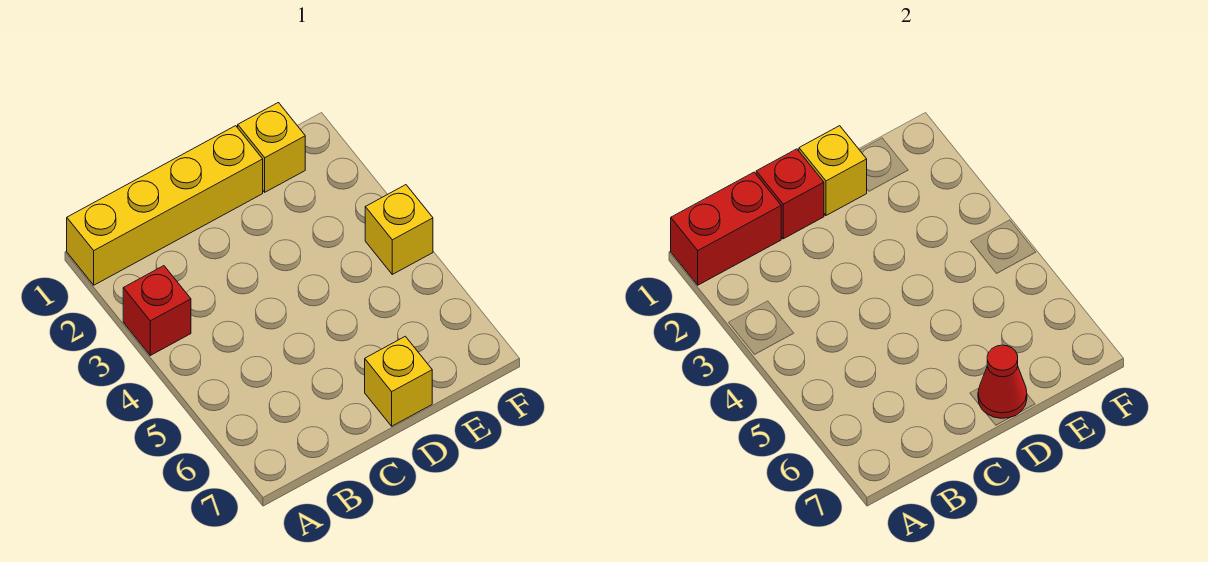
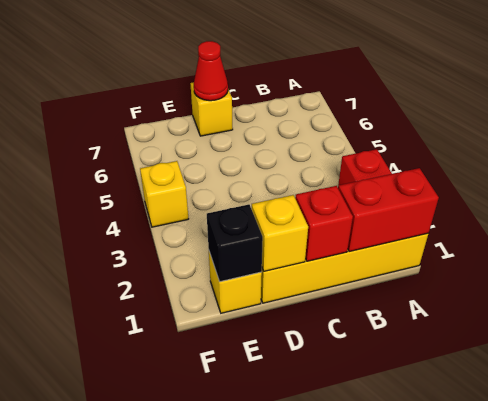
none -> black brick E1 level 2

